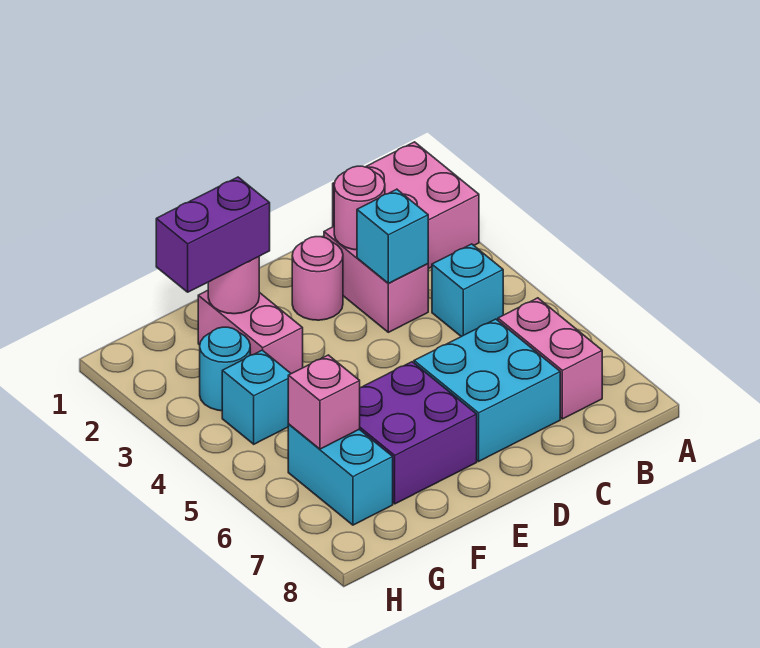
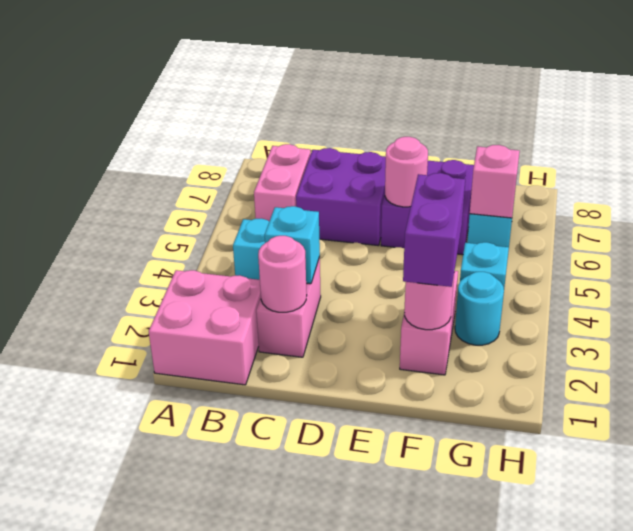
cyan brick C6:D7 level 1 -> purple brick C6:D7 level 1
pink round brick D2 level 1 -> pink round brick E6 level 2
purple brick F2:G2 level 3 -> purple brick F2:F3 level 3

